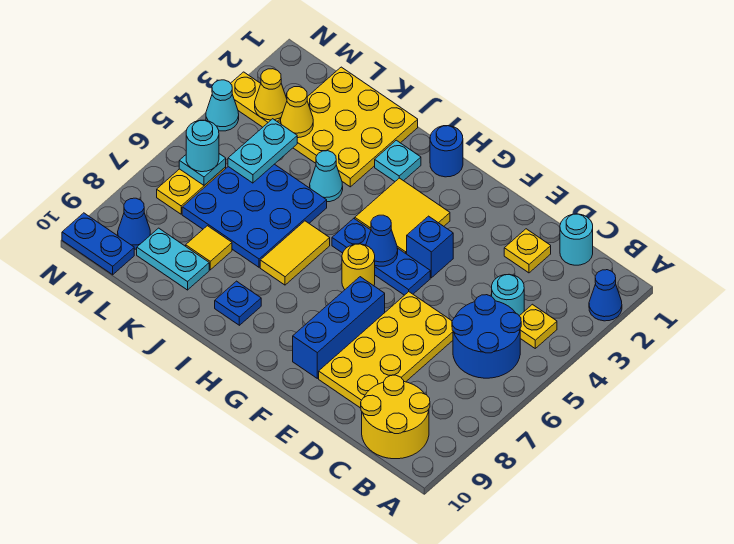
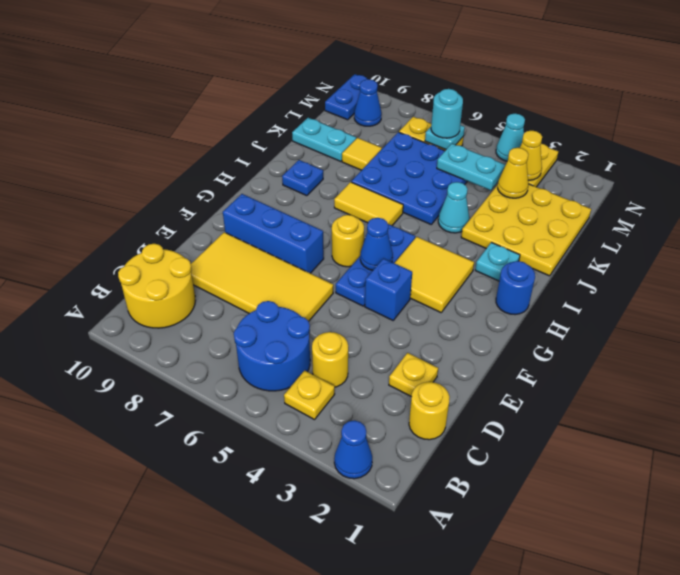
cyan round brick C1 level 1 -> yellow round brick C1 level 1
cyan round brick C4 level 1 -> yellow round brick C4 level 1
yellow plate D6:E9 level 1 -> yellow tile D6:E9 level 1
cyan plate K9:L9 level 1 -> cyan plate K9:K10 level 1

